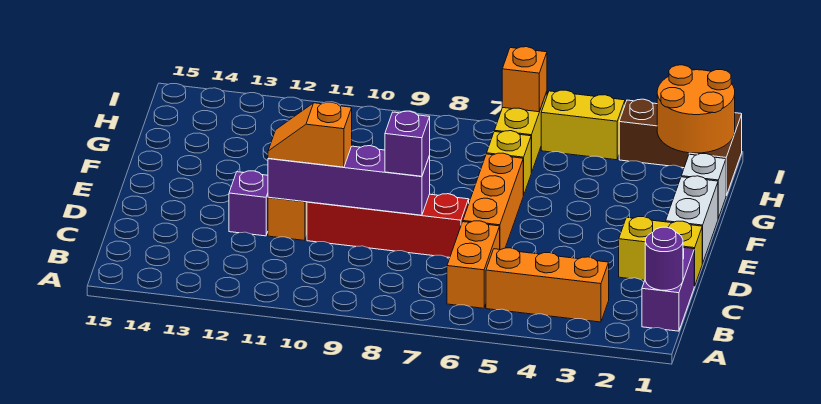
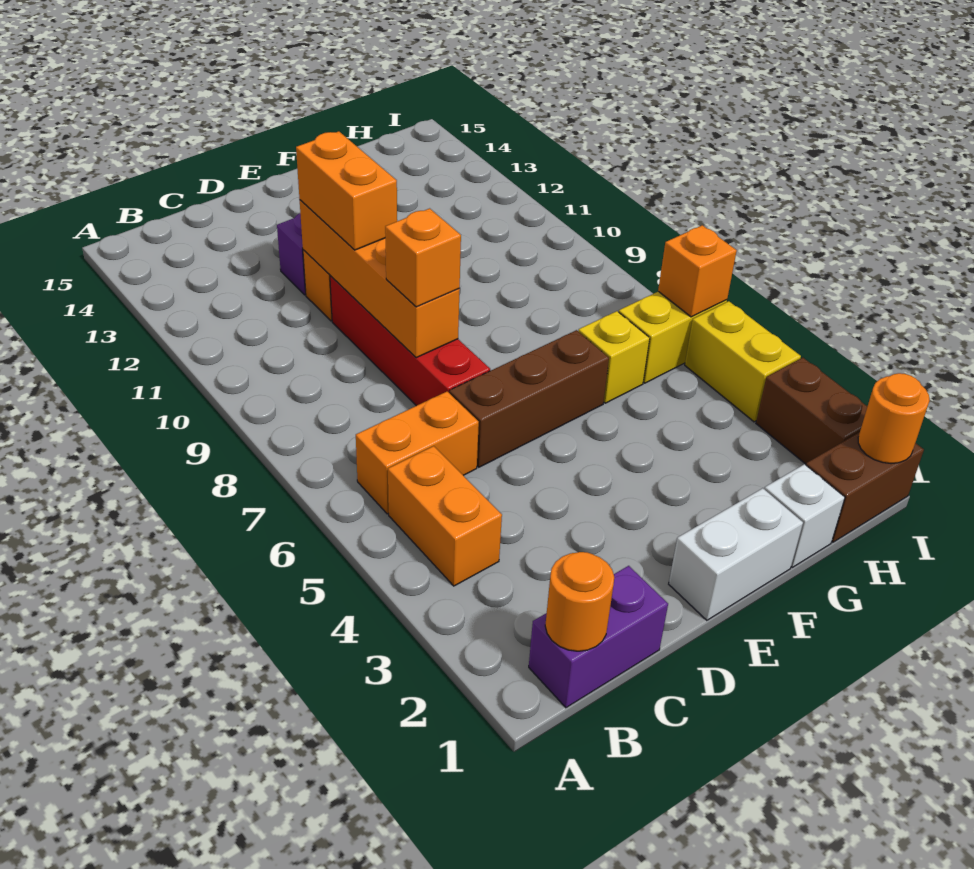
purple round brick B1 level 2 -> orange round brick B1 level 2
orange brick B3:B5 level 1 -> orange brick B4:B5 level 1
yellow brick D1:D2 level 1 -> none
orange brick D6:F6 level 1 -> brown brick D6:F6 level 1
purple brick D8:D11 level 2 -> orange brick D8:D11 level 2
purple brick D8 level 3 -> orange brick D8 level 3
orange slope D10:D11 level 3 top 10 -> orange brick D10:D11 level 3
orange round brick H1:I2 level 2 -> orange round brick I1 level 2

